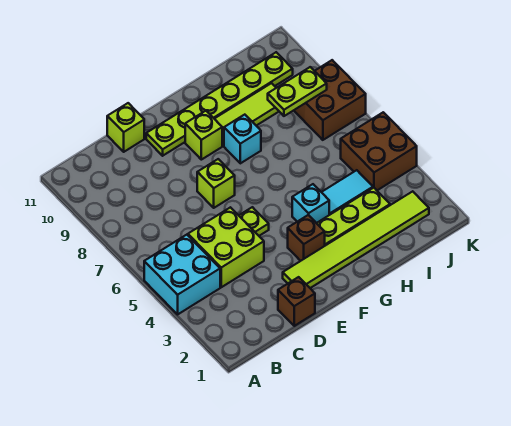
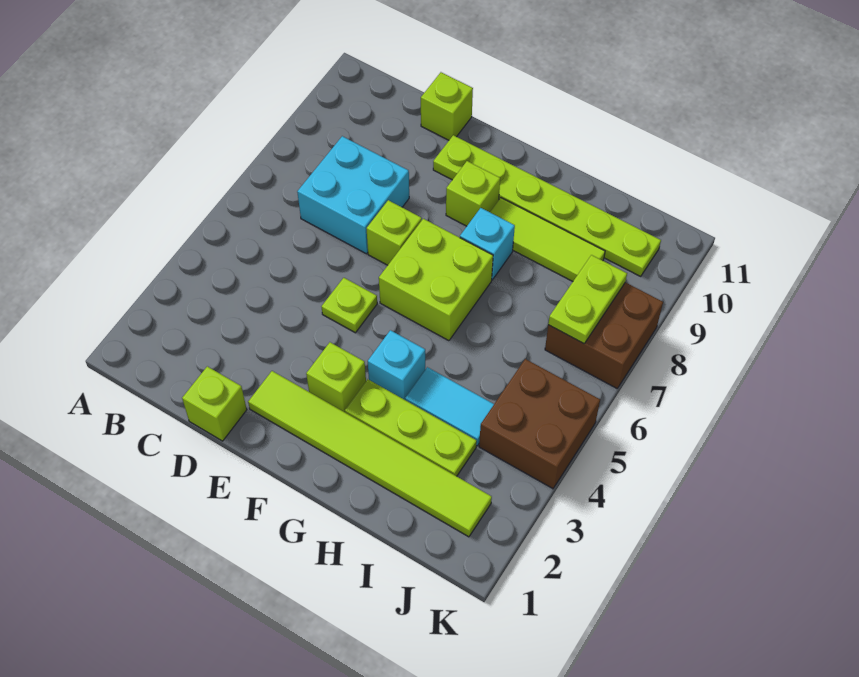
cyan brick A4:B5 level 1 -> cyan brick C7:D8 level 1
lime brick C4:D5 level 1 -> lime brick F6:G7 level 1
brown brick D1 level 1 -> lime brick D1 level 1
brown brick F3 level 1 -> lime brick F3 level 1
lime plate I8:J8 level 2 -> lime plate J7:J8 level 2

